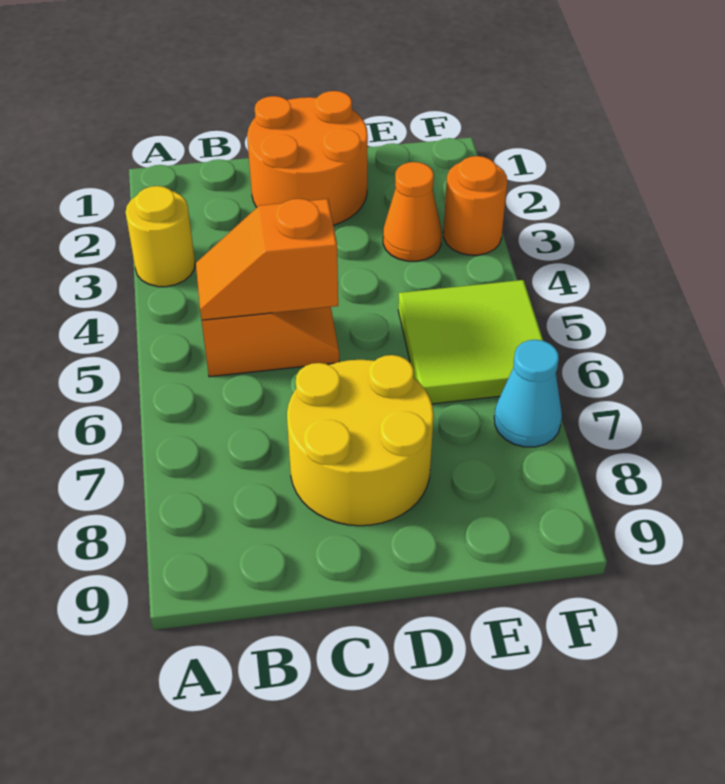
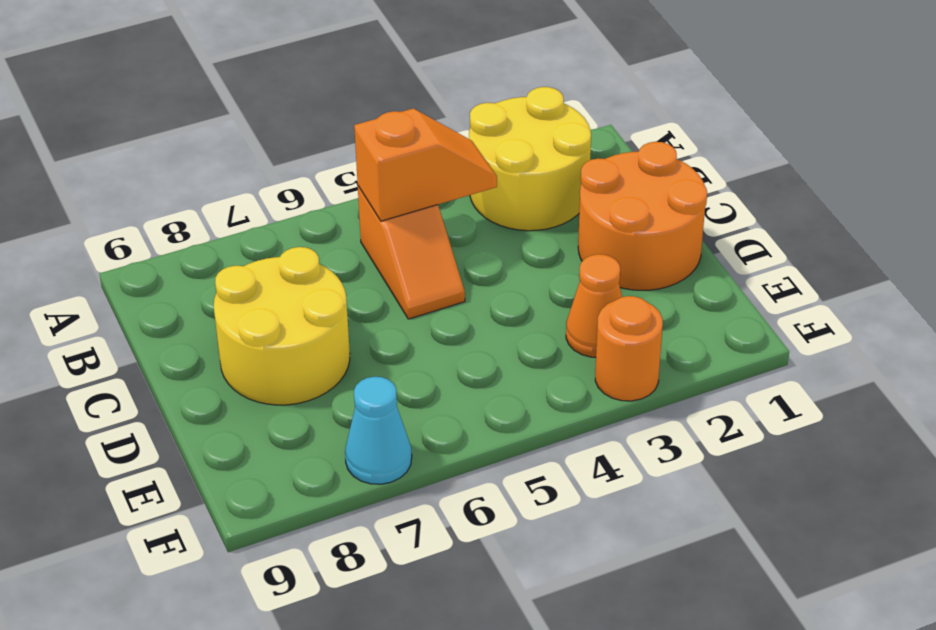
yellow round brick A3 level 1 -> yellow round brick A2:B3 level 1
orange slope B5:C5 level 2 top C -> orange slope B4:B5 level 2 top 5
lime tile E5:F6 level 1 -> none

